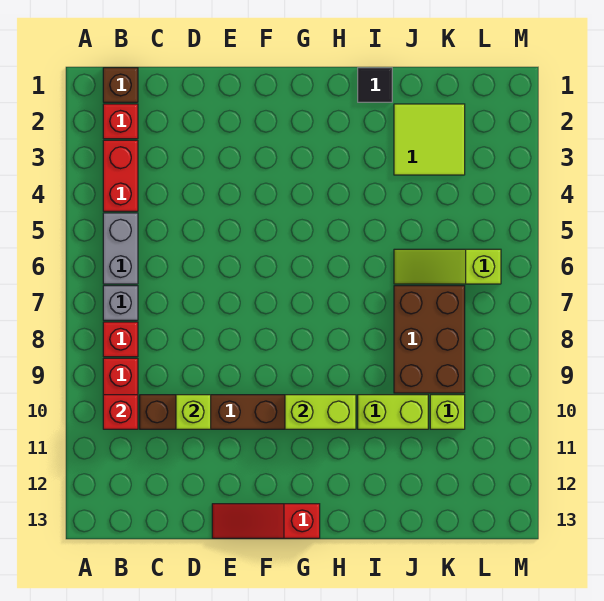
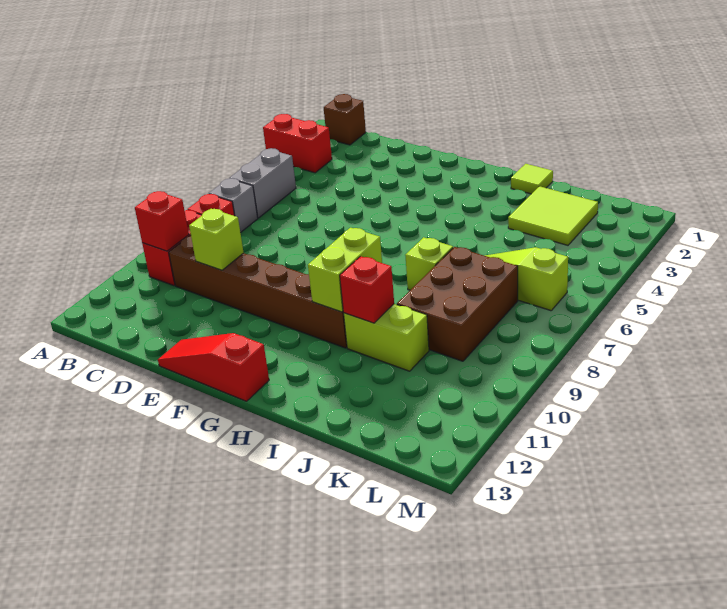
red brick B2 level 1 -> red brick I10 level 2
red brick B3:B4 level 1 -> red brick A3:B3 level 1
lime brick G10:H10 level 2 -> lime brick H9:H10 level 2
black tile I1 level 1 -> lime tile I1 level 1
lime brick K10 level 1 -> lime brick I7 level 1

